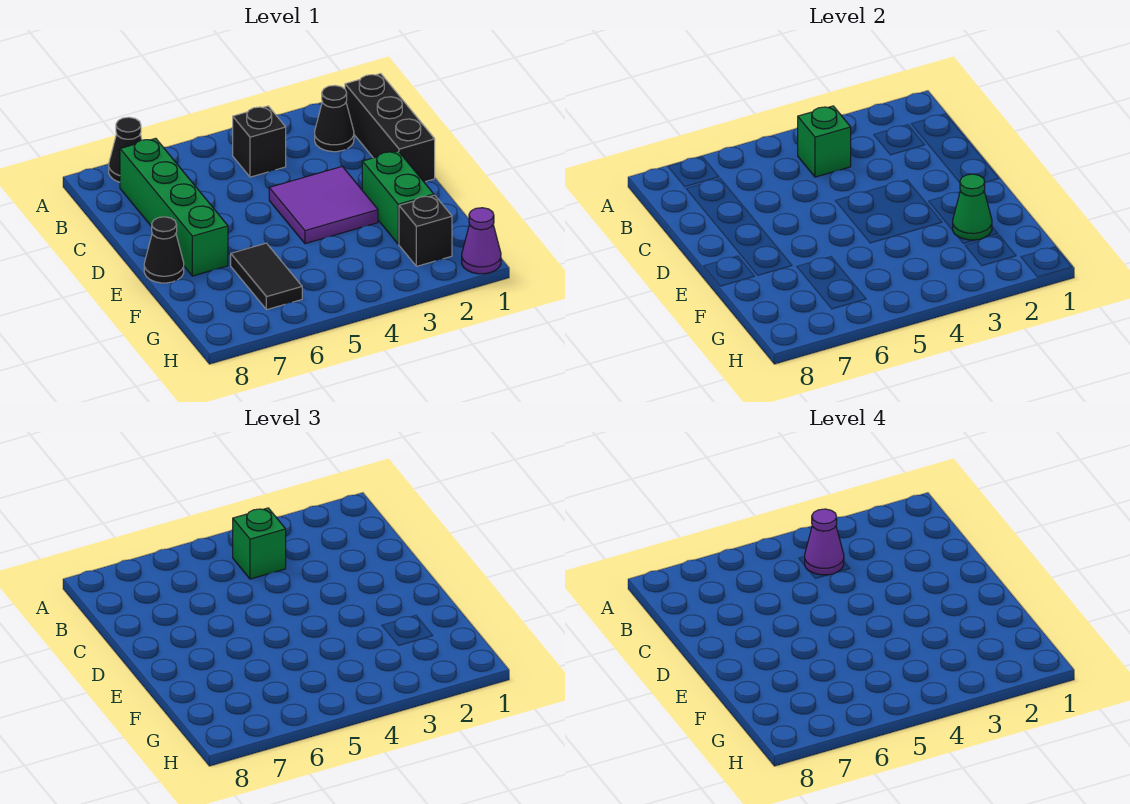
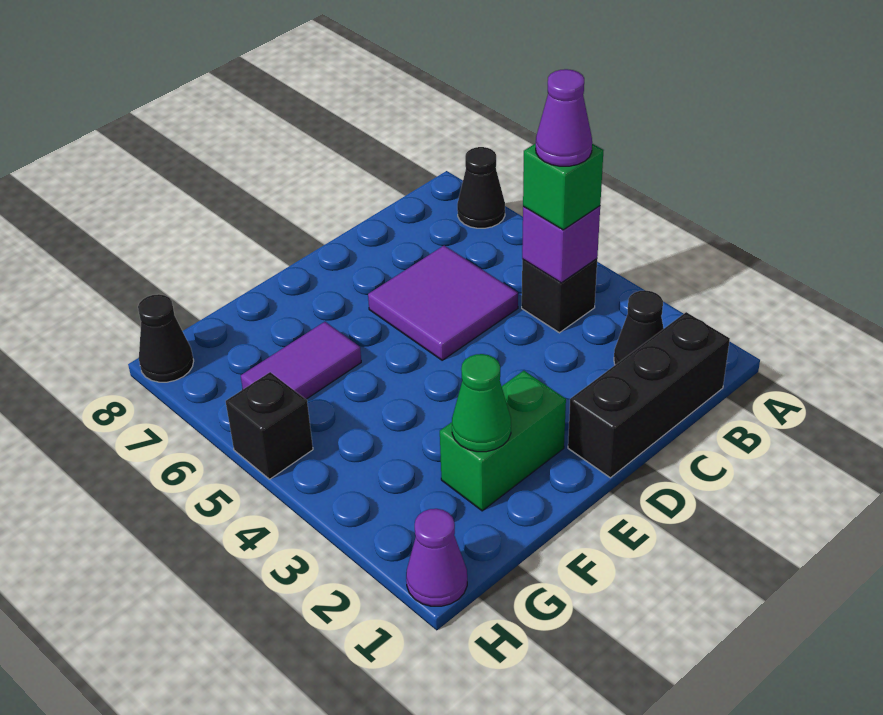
green brick B4 level 2 -> purple brick B4 level 2
green brick B7:E7 level 1 -> none
purple tile D3:E4 level 1 -> purple tile C5:D6 level 1
black cone E8 level 1 -> black cone H8 level 1
black tile F6:G6 level 1 -> purple tile F6:G6 level 1
black brick G2 level 1 -> black brick H5 level 1

